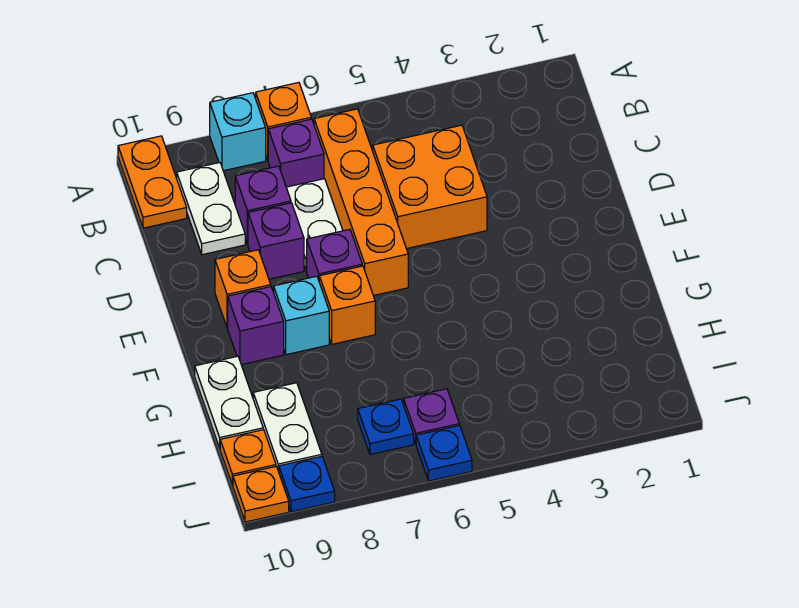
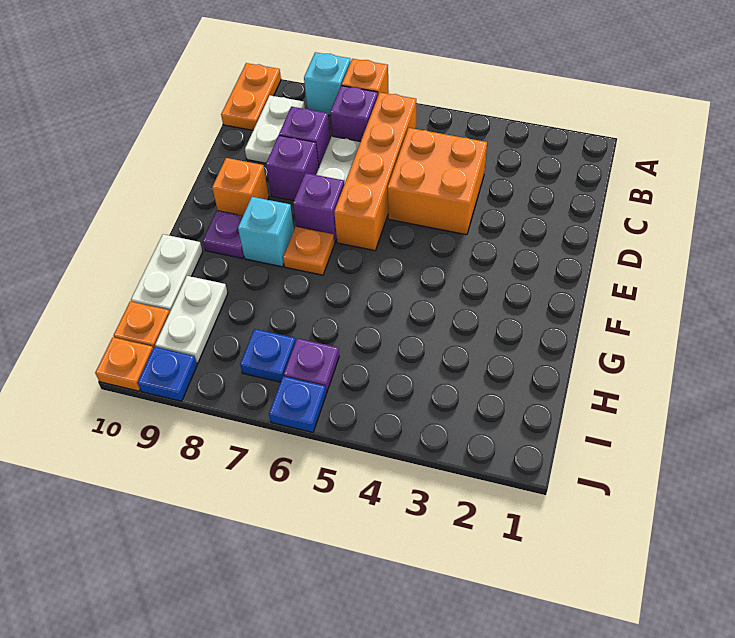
orange brick F7 level 1 -> orange plate F7 level 1
purple brick F9 level 1 -> purple plate F9 level 1

